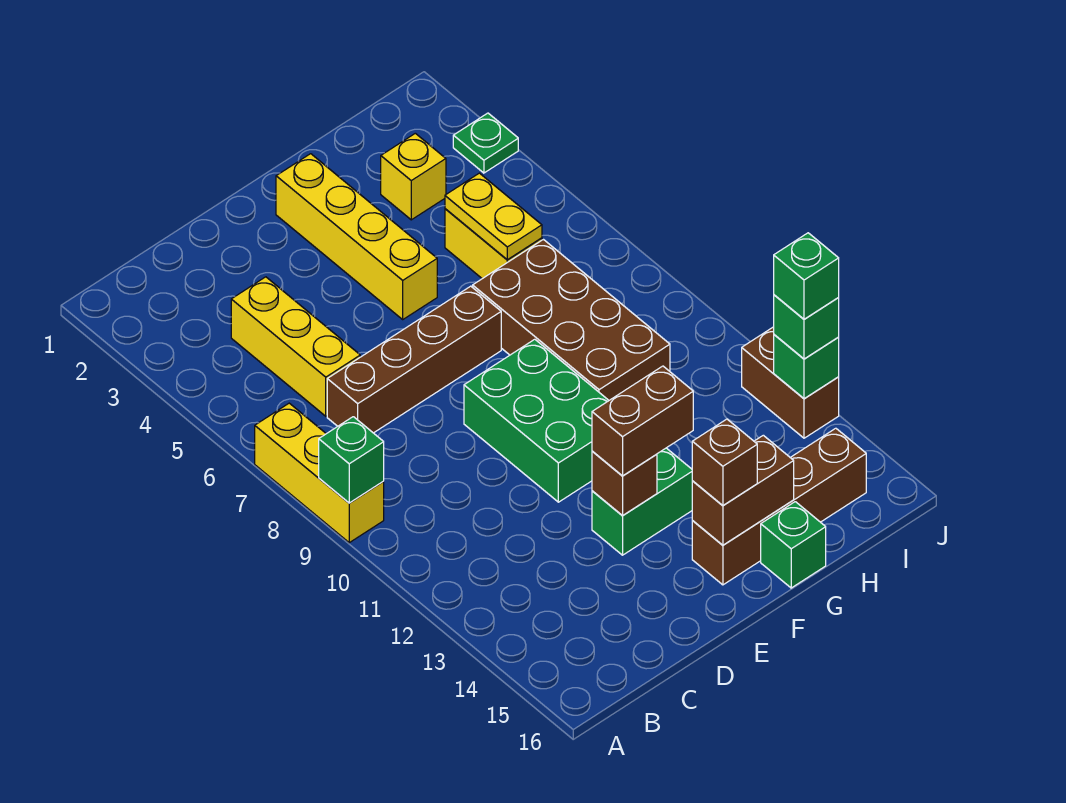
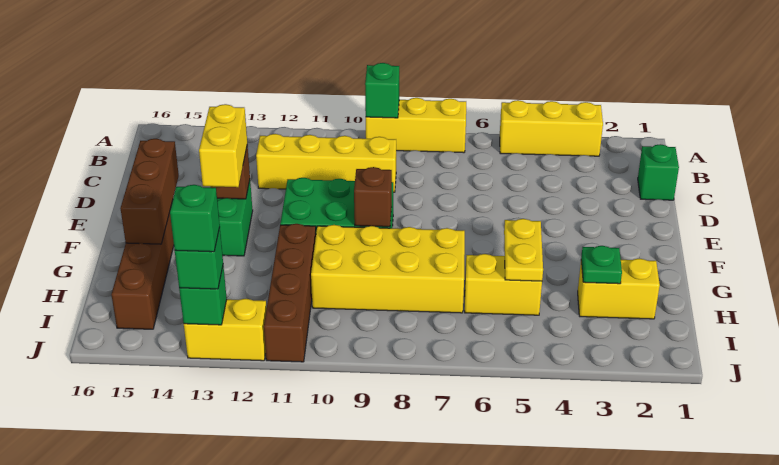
yellow brick C4:C6 level 1 -> yellow brick A3:A5 level 1
brown brick C7:F7 level 1 -> brown brick G11:J11 level 1
brown brick E13:F13 level 3 -> yellow brick E13:F13 level 3
yellow brick F2:F5 level 1 -> yellow brick C9:C12 level 1
brown brick F15:G15 level 2 -> brown brick E15:G15 level 2
brown brick F15 level 3 -> brown brick F9 level 2
brown brick G7:H10 level 1 -> yellow brick G7:H10 level 1
green brick G16 level 1 -> green brick C1 level 1
yellow brick H3 level 1 -> yellow brick H2:H3 level 1
yellow plate H5:H6 level 2 -> yellow plate G5:H5 level 2
green plate J3 level 1 -> green plate H3 level 2
brown brick J12:J13 level 1 -> yellow brick J12:J13 level 1

